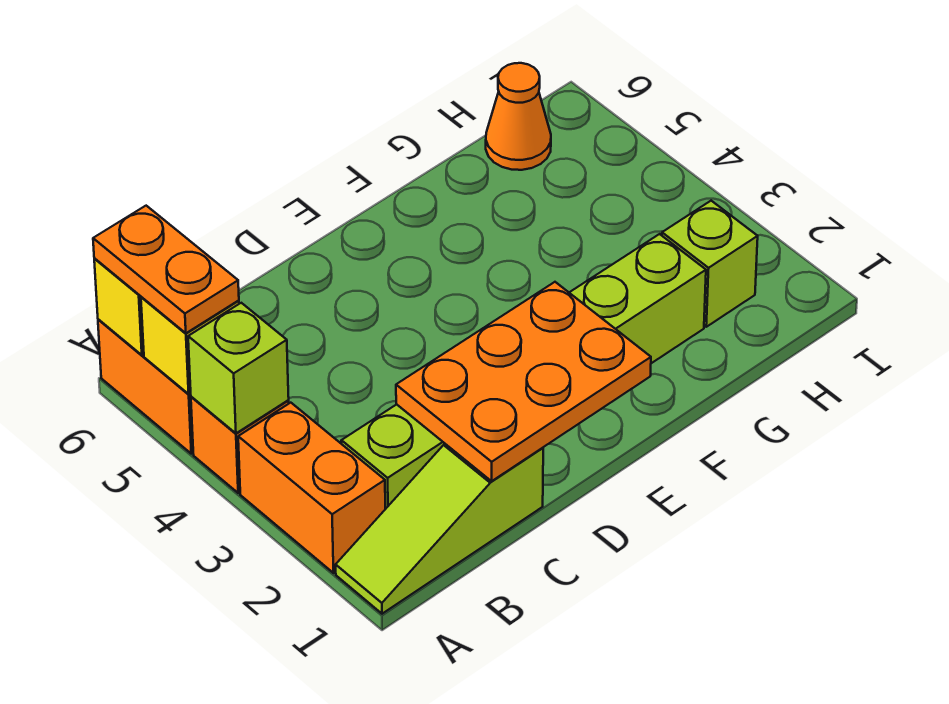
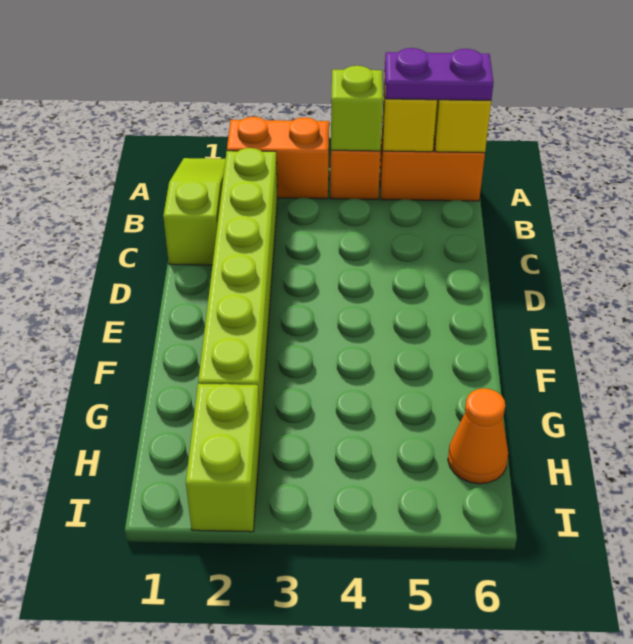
orange plate A5:A6 level 3 -> purple plate A5:A6 level 3
orange plate C1:E2 level 2 -> none
lime brick H2 level 1 -> lime brick H2:I2 level 1

